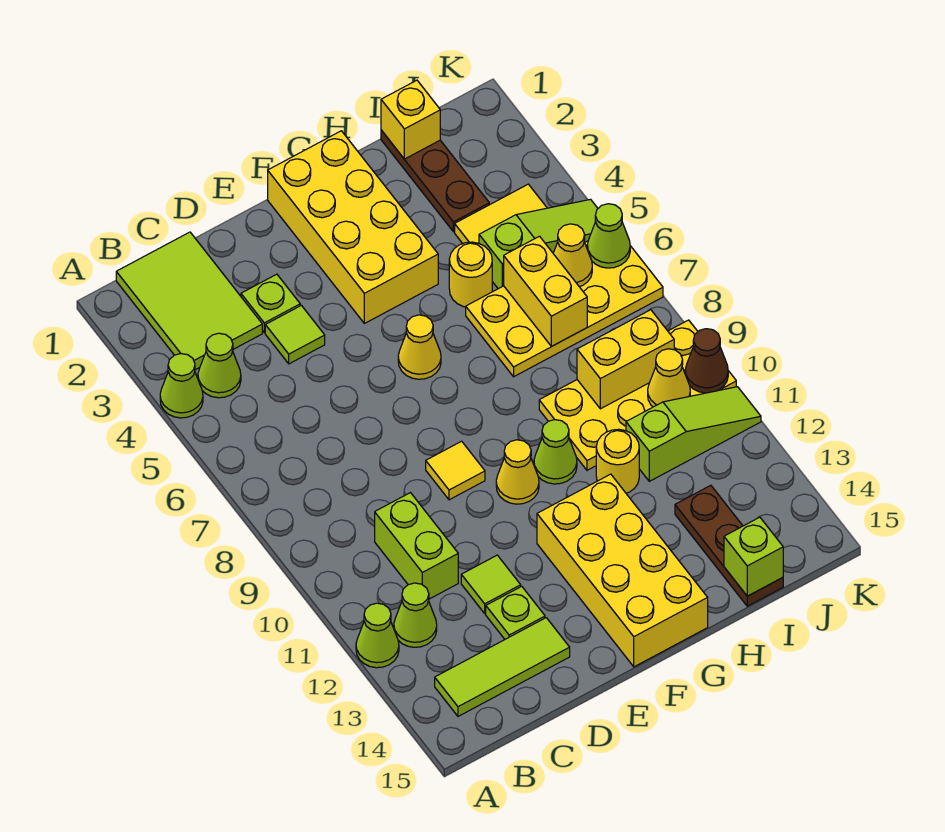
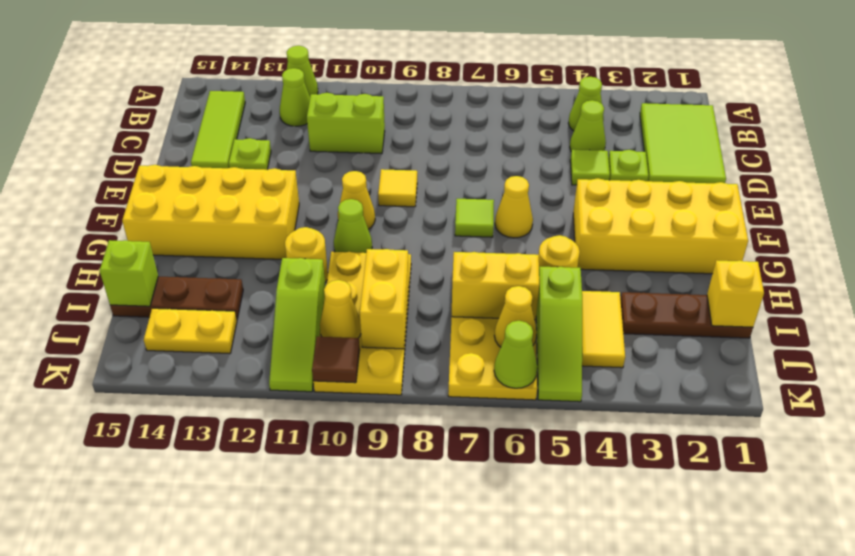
lime cone A4 level 1 -> lime cone C4 level 1
lime tile B1:C3 level 1 -> lime tile B1:D2 level 1
lime tile D12 level 1 -> lime tile F7 level 1
none -> yellow plate J13:J14 level 1
brown cone K10 level 2 -> brown tile K10 level 2

